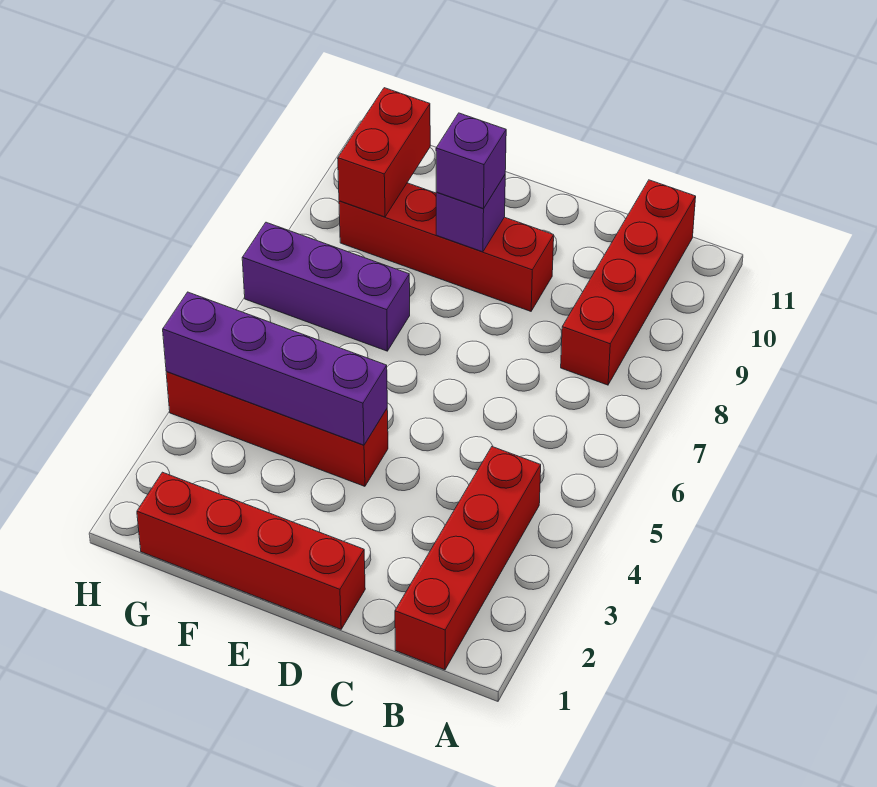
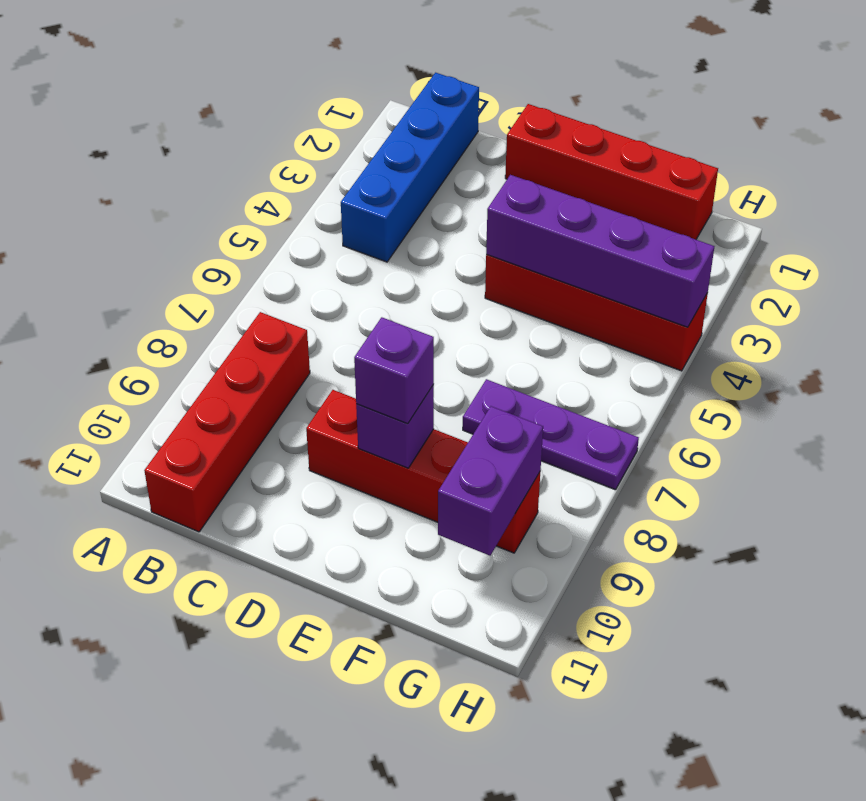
red brick B1:B4 level 1 -> blue brick B1:B4 level 1
purple brick F7:H7 level 1 -> purple plate F7:H7 level 1
red brick G9:G10 level 2 -> purple brick G9:G10 level 2

